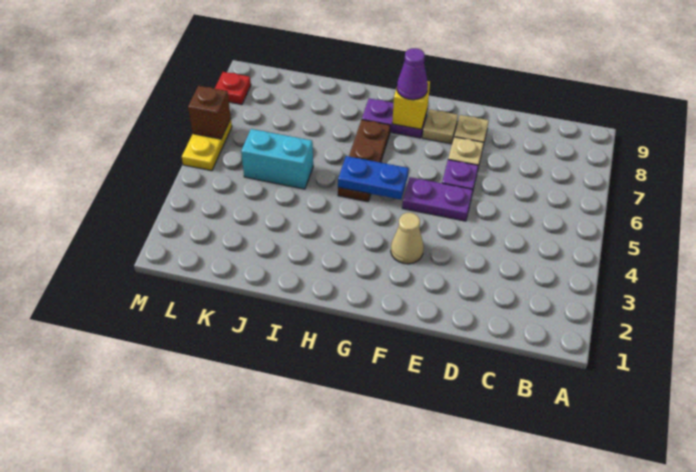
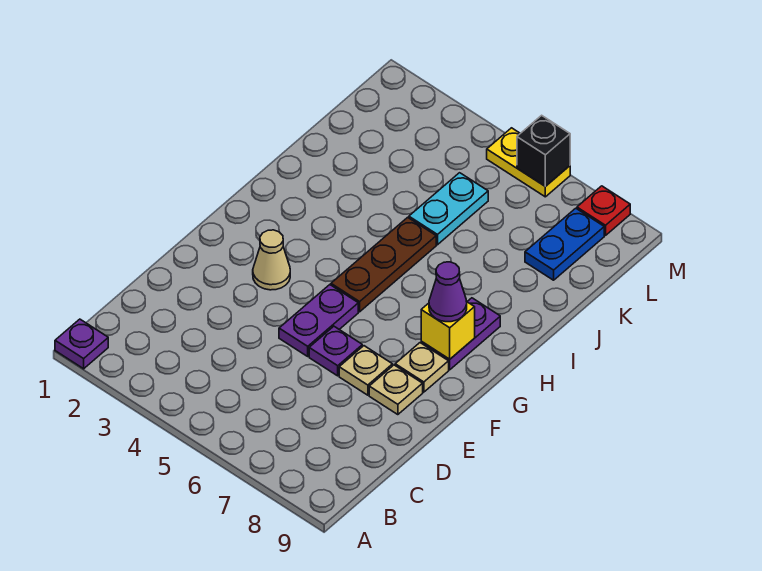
none -> purple plate A1 level 1
blue plate G5:H5 level 2 -> blue plate K8:L8 level 1
brown plate H5:H7 level 1 -> brown plate G5:I5 level 1
cyan brick J5:K5 level 1 -> cyan plate J5:K5 level 1
brown brick M6 level 2 -> black brick M6 level 2

